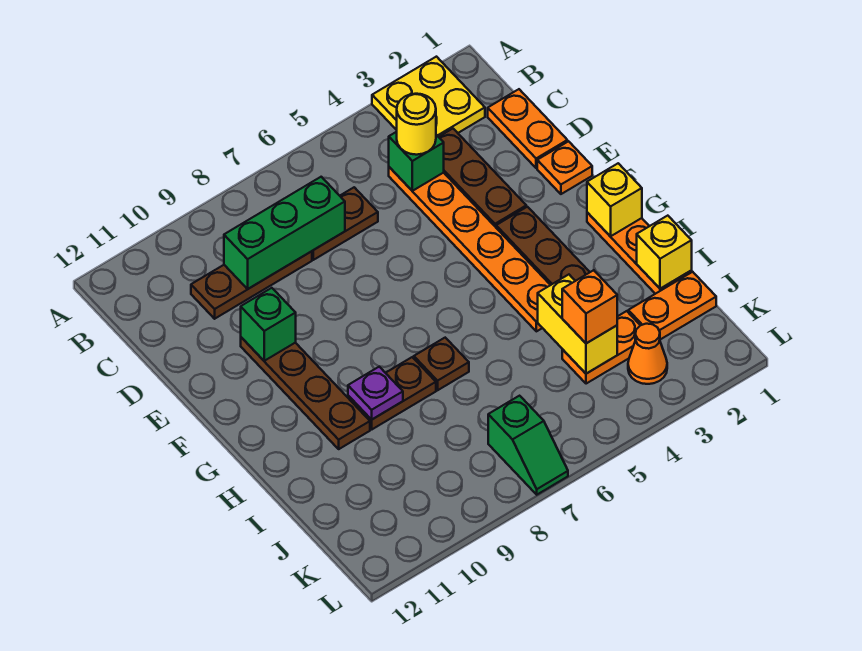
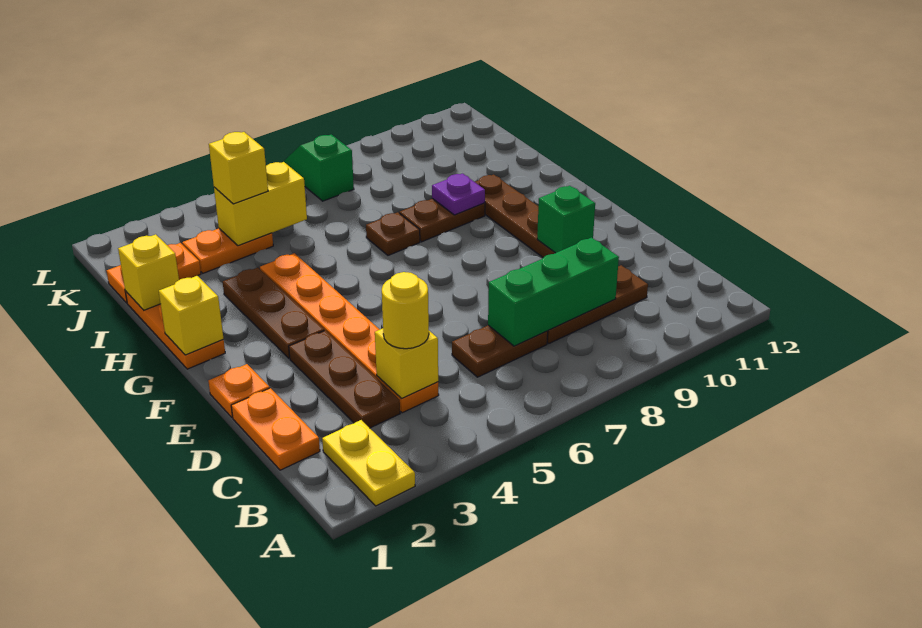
yellow plate A2:B3 level 1 -> yellow plate A2:B2 level 1
green brick C4 level 2 -> yellow brick C4 level 2
yellow brick I4:J4 level 2 -> yellow brick J4:J5 level 2
orange brick J4 level 3 -> yellow brick J4 level 3
orange cone K3 level 1 -> none

